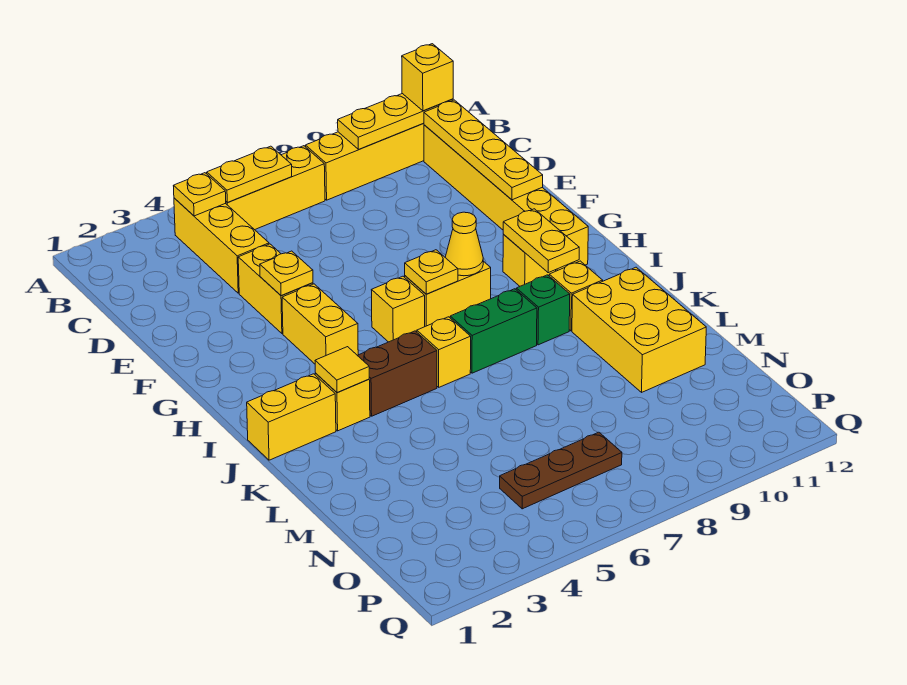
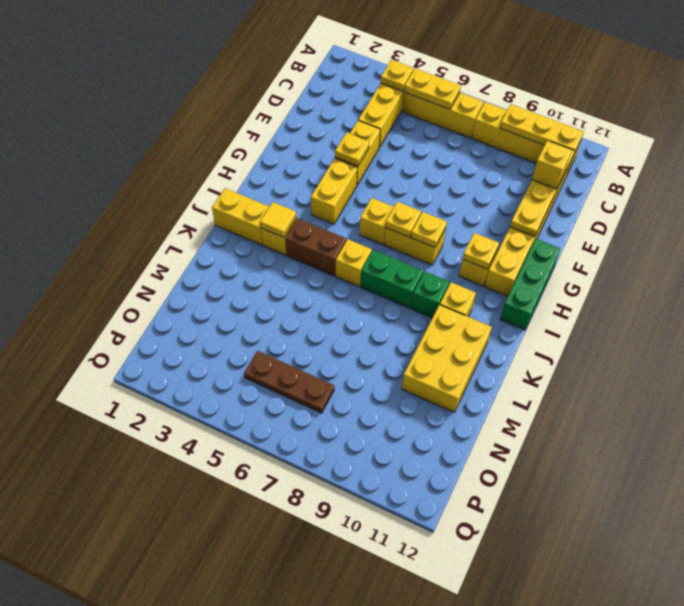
yellow brick B11 level 3 -> yellow brick D11 level 3
none -> green brick G12:I12 level 1
yellow cone H8 level 2 -> yellow plate H8 level 2
yellow plate H10:I10 level 2 -> yellow plate H10 level 2

